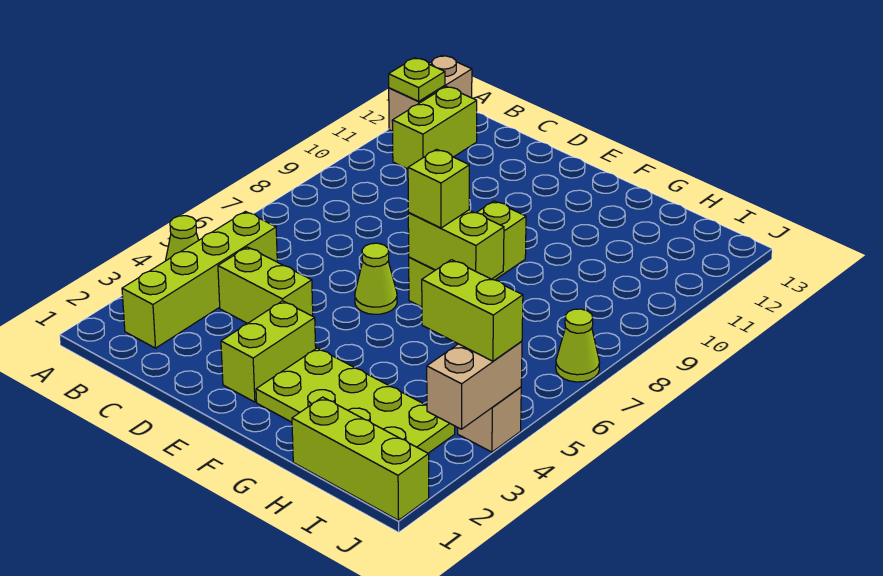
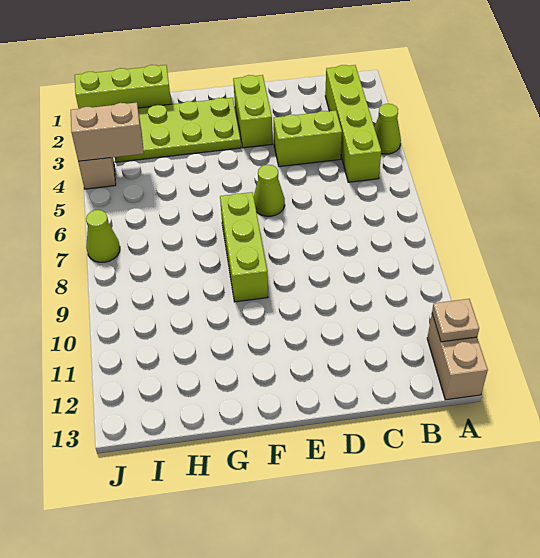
lime plate A12 level 2 -> tan plate A12 level 2
lime brick B11:B12 level 1 -> none
lime brick F7:G7 level 2 -> none
lime brick F7 level 3 -> none
lime brick I4:J4 level 3 -> none
tan brick J3:J4 level 2 -> tan brick I4:J4 level 2

